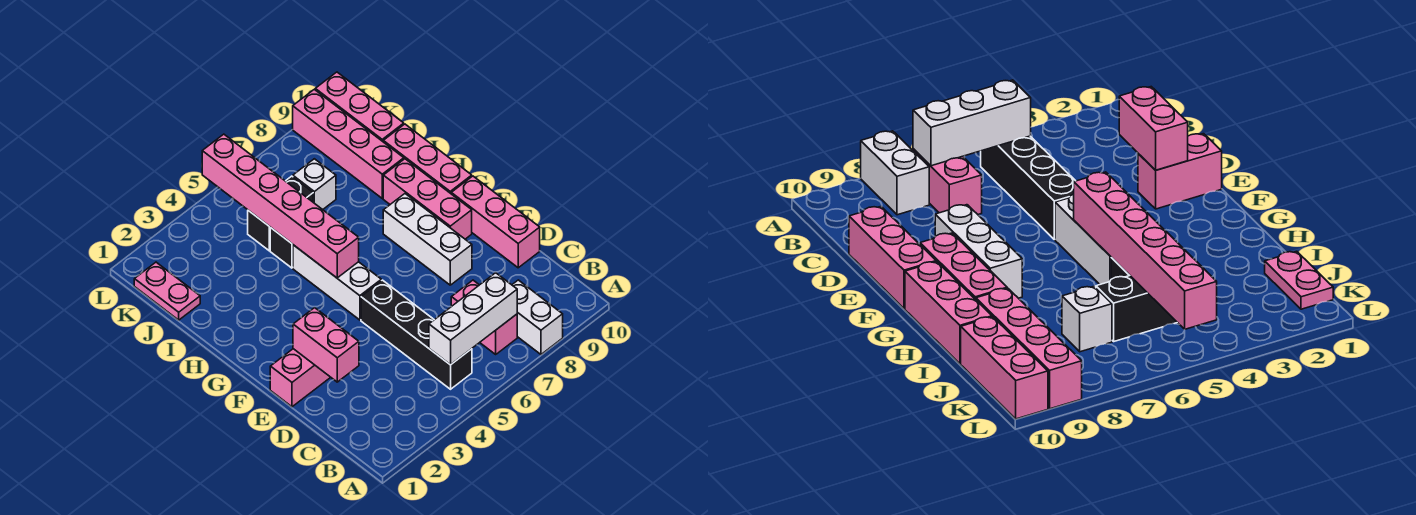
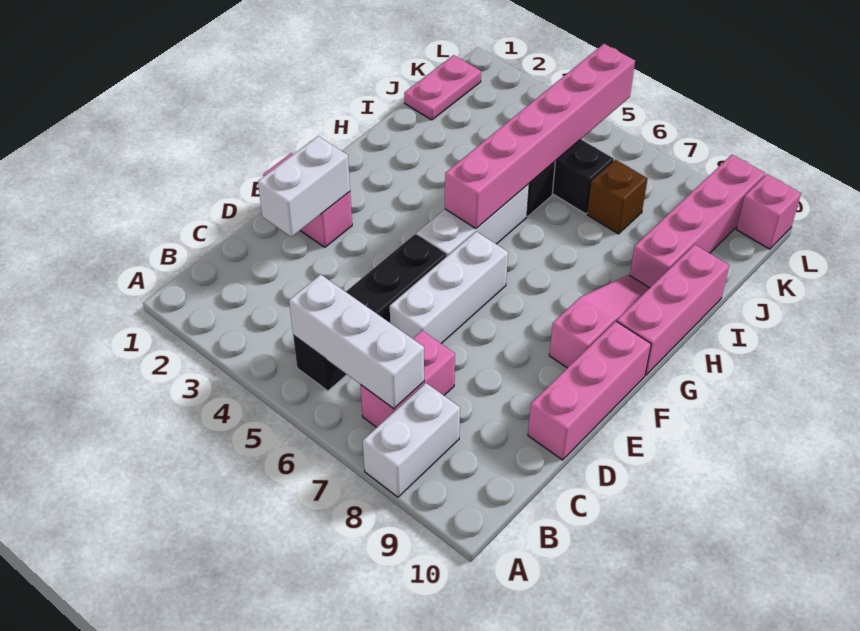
pink brick D2:E2 level 2 -> white brick D2:E2 level 2
white brick E8:G8 level 1 -> white brick D6:F6 level 1
pink brick F9:H9 level 1 -> pink slope F9:H9 level 1 top F
white brick J7 level 1 -> brown brick J7 level 1
pink brick J10:L10 level 1 -> pink brick L10 level 1

